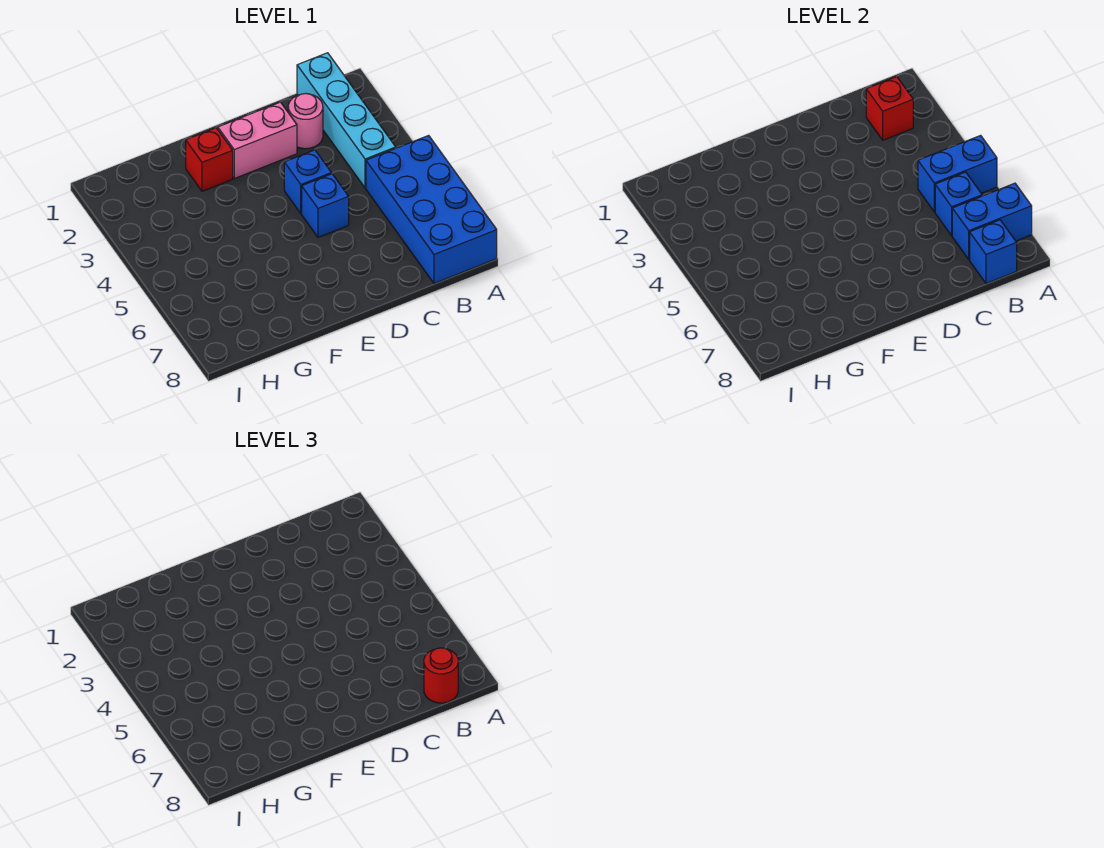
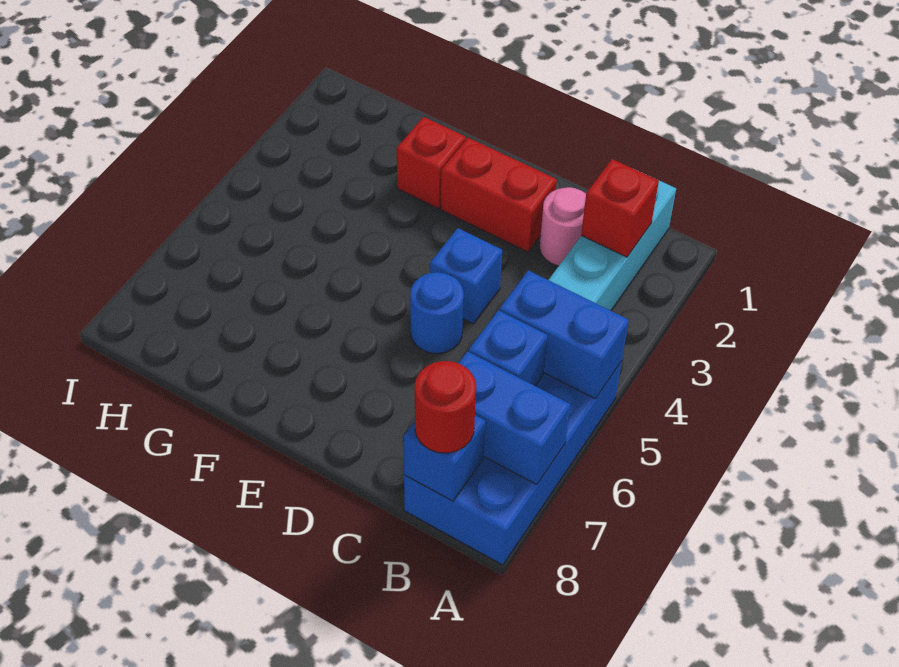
pink brick D2:E2 level 1 -> red brick D2:E2 level 1
blue brick D5 level 1 -> blue round brick D5 level 1

